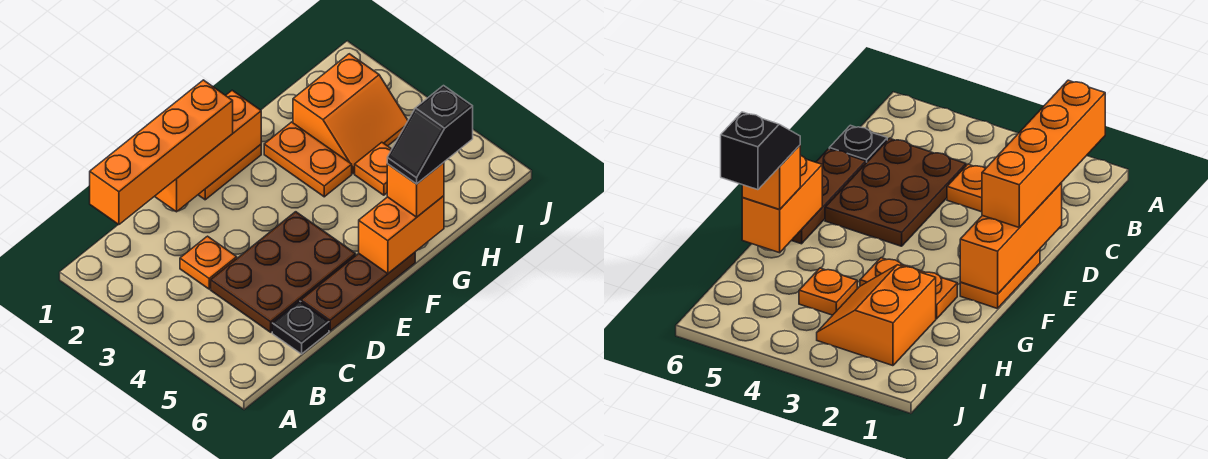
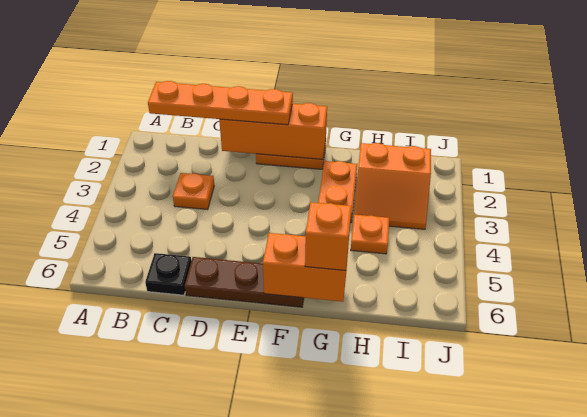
orange brick B1:E1 level 3 -> orange plate B1:E1 level 3
brown plate C4:E5 level 1 -> none
black slope G6:H6 level 4 top H -> none

